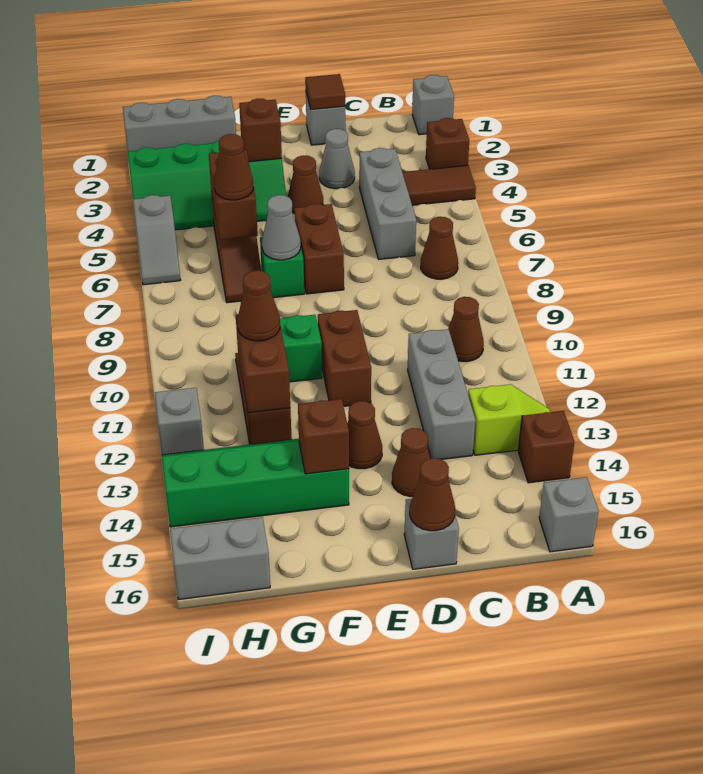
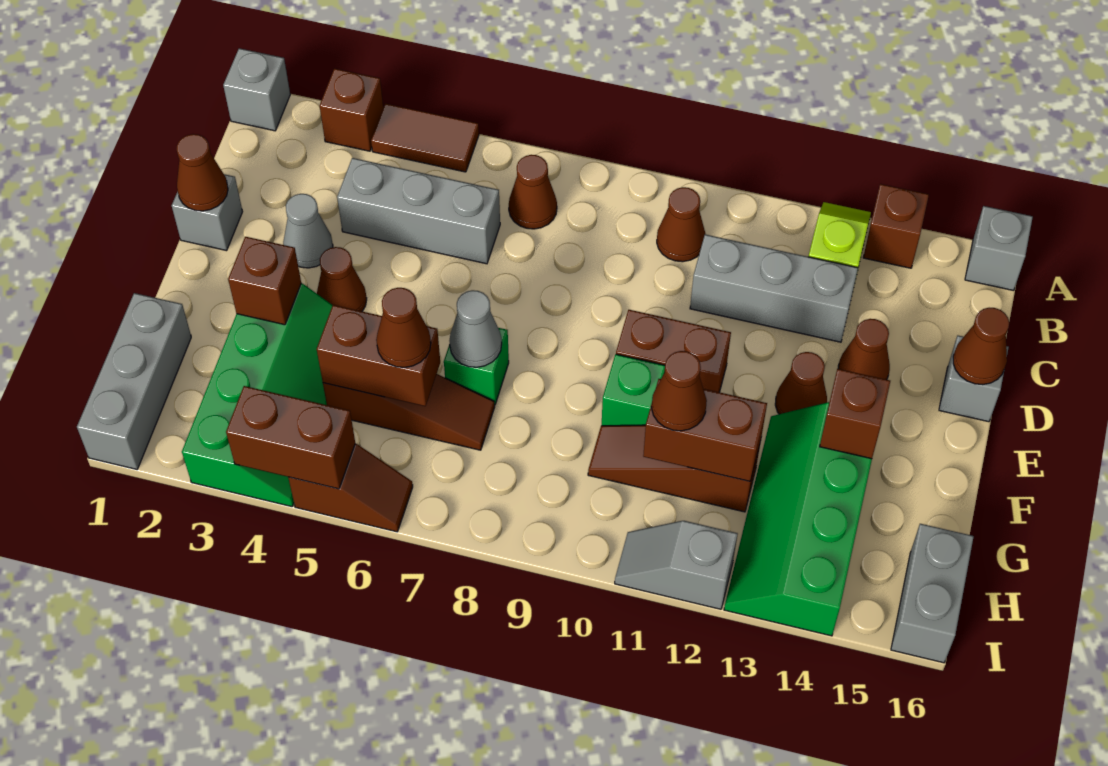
brown tile A4:B4 level 1 -> brown tile A4:A5 level 1
brown tile D1 level 2 -> brown cone D1 level 2
brown brick E6:E7 level 1 -> brown brick I4:I5 level 2
grey slope I5:I6 level 1 top 5 -> brown slope I5:I6 level 1 top 5

